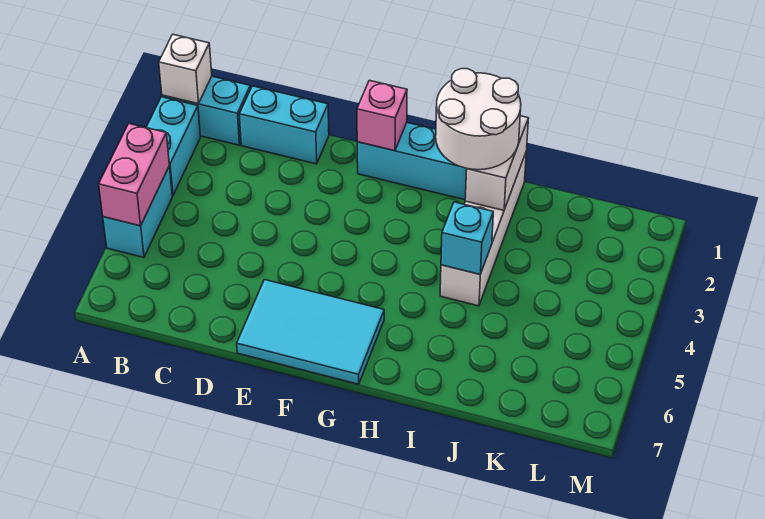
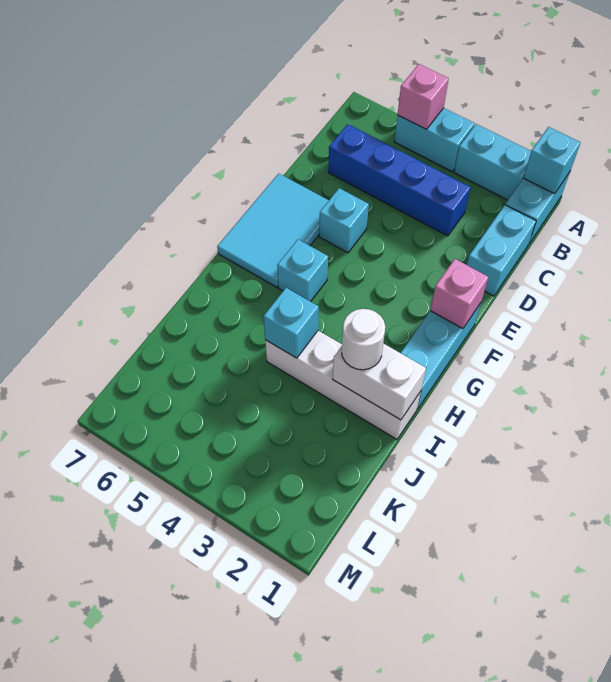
white brick A1 level 2 -> cyan brick A1 level 2
pink brick A4:A5 level 2 -> pink brick A5 level 2
none -> blue brick C3:C6 level 1
none -> cyan brick E5 level 1
none -> cyan brick G5 level 1
white round brick H1:I2 level 3 -> white round brick I2 level 3

